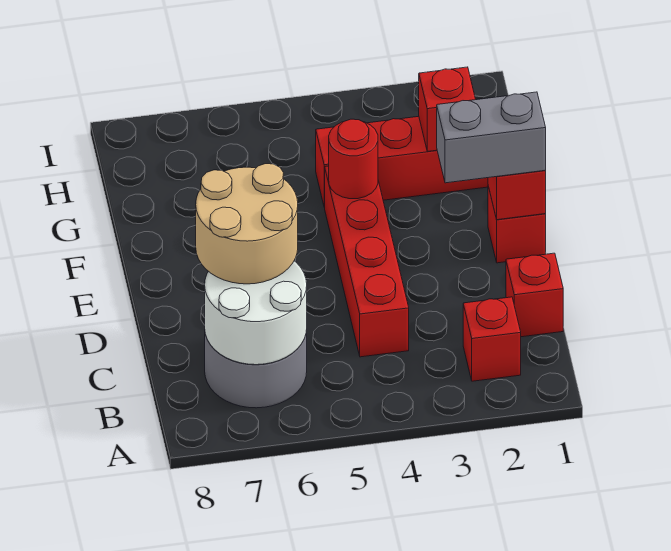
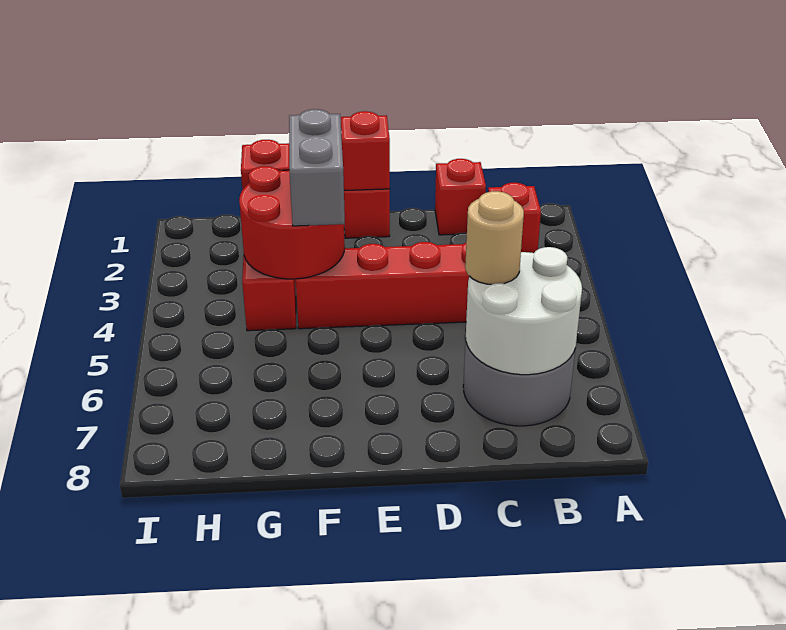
tan round brick C6:D7 level 3 -> tan round brick C6 level 3
grey brick E1:E2 level 3 -> grey brick F3:F4 level 3
red round brick F4 level 2 -> red round brick F3:G4 level 2

